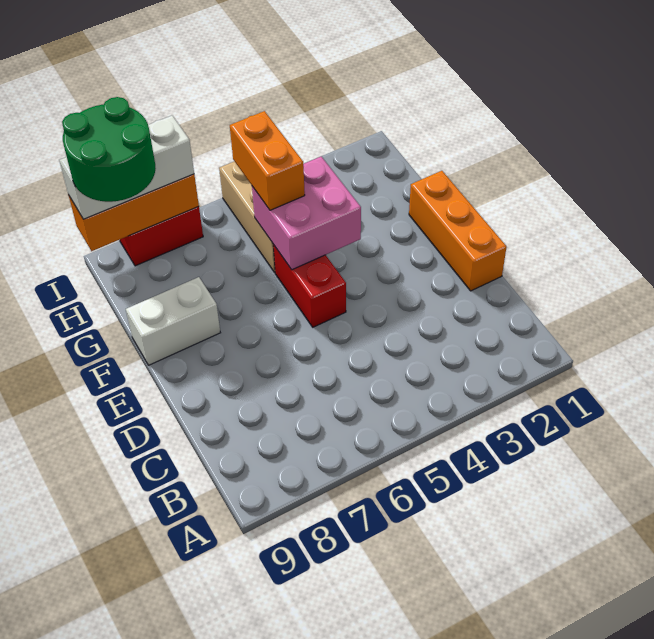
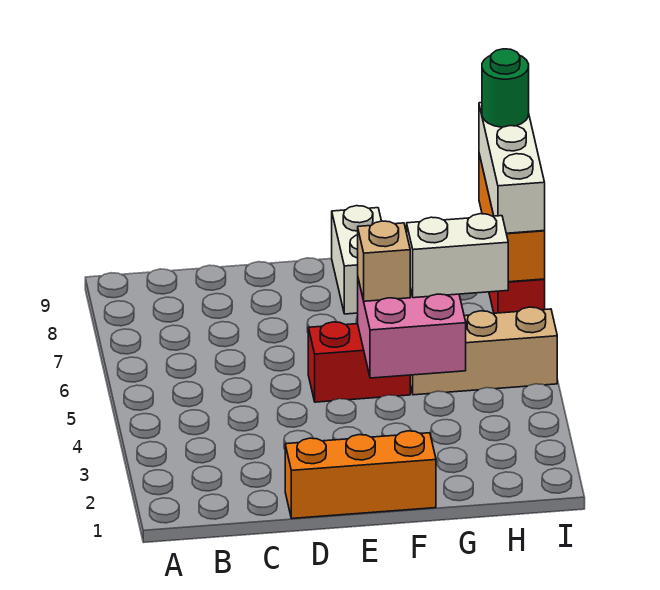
none -> tan brick F5 level 3
orange brick G5:H5 level 3 -> white brick G5:H5 level 3
green round brick H8:I9 level 4 -> green round brick I9 level 4

